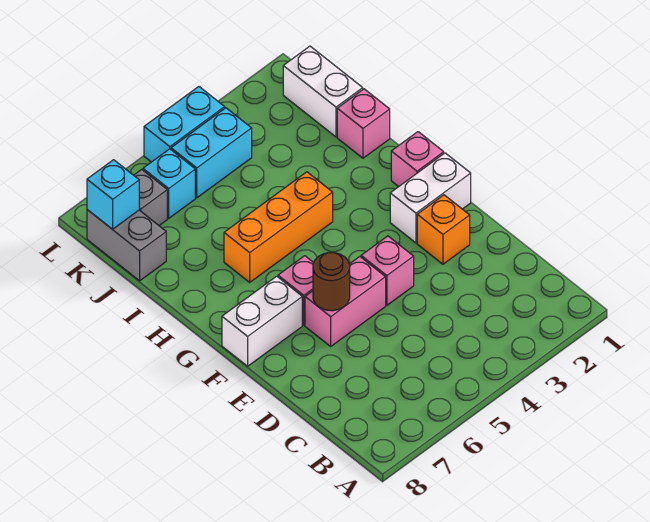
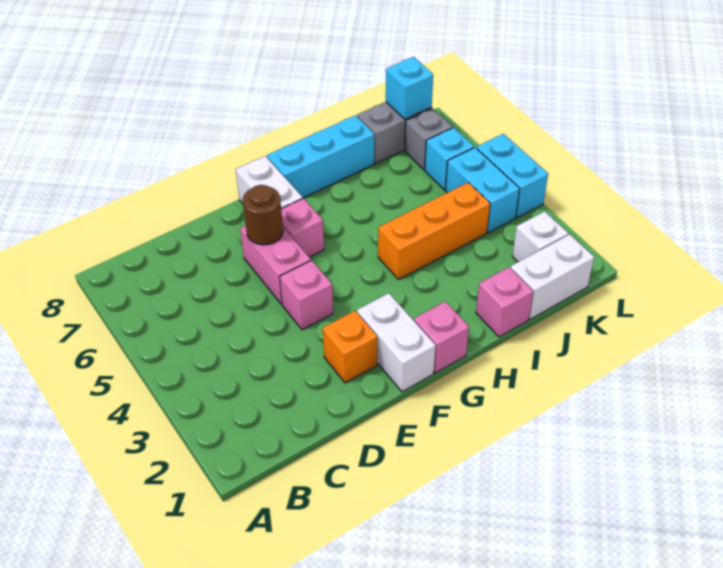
none -> cyan brick G8:I8 level 1
orange brick H4:H6 level 1 -> orange brick H4:J4 level 1
none -> white brick K2 level 1

